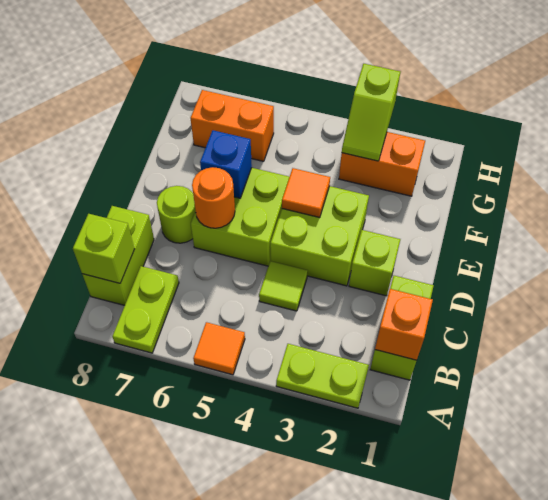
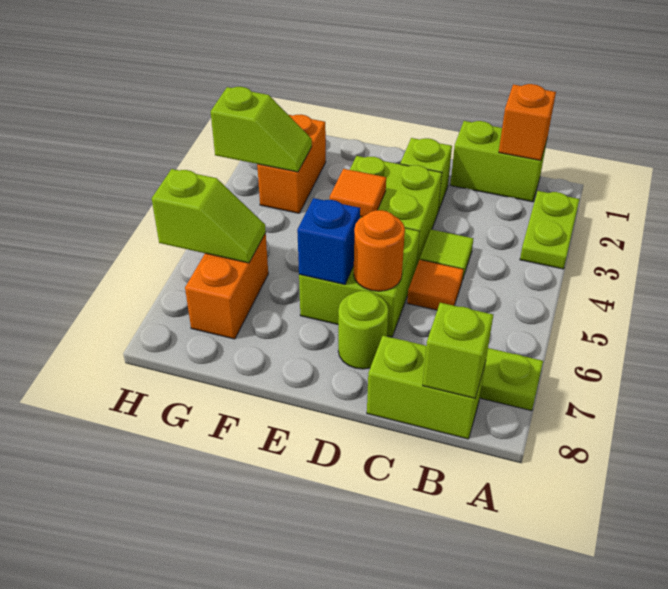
orange tile A5 level 1 -> orange tile C5 level 1
none -> lime slope G6:H6 level 2 top H

